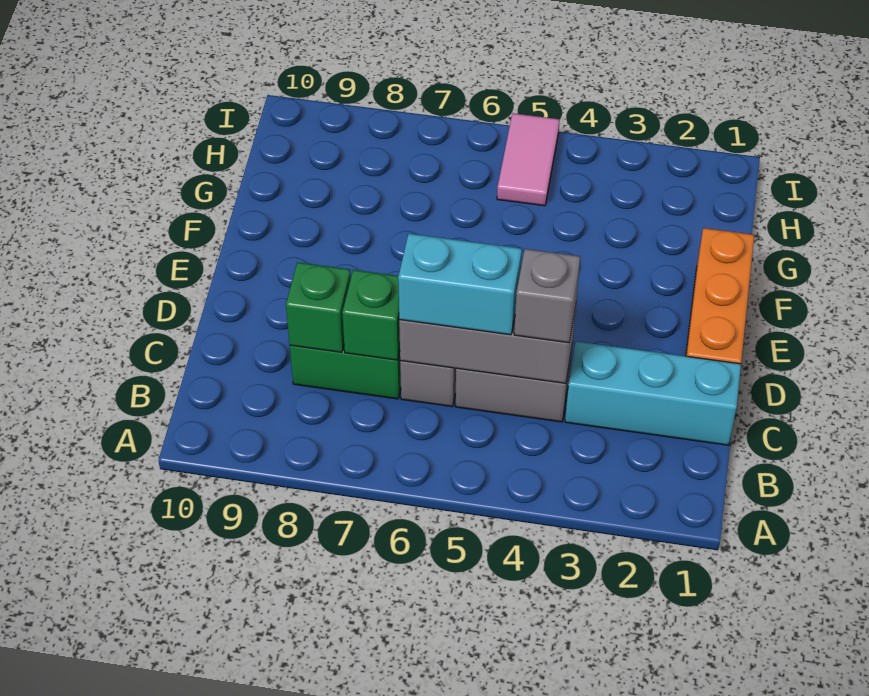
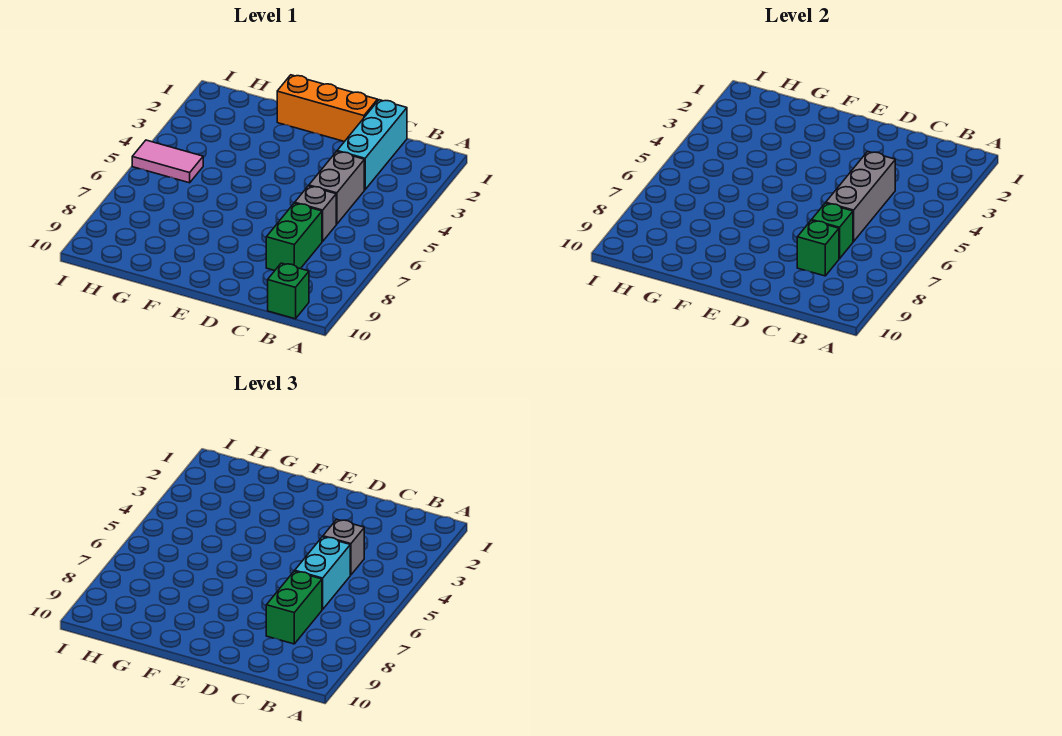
none -> green brick B10 level 1
none -> green brick C7:C8 level 3

